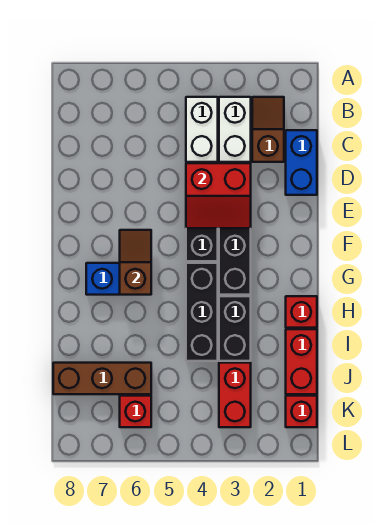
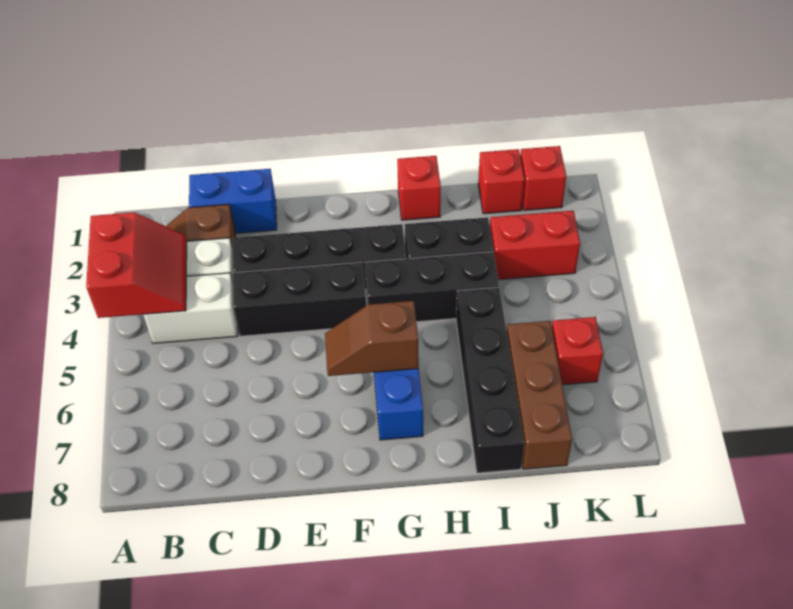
red slope D3:E4 level 2 top D -> red slope A3:B4 level 2 top A
red brick I1:J1 level 1 -> red brick J1 level 1
none -> black brick I5:I8 level 1

